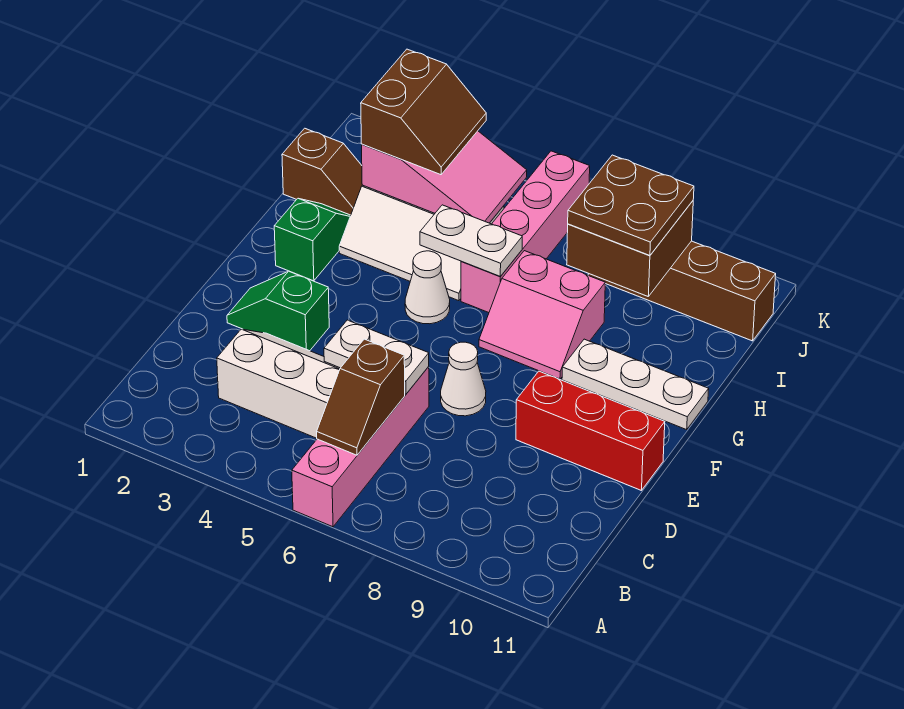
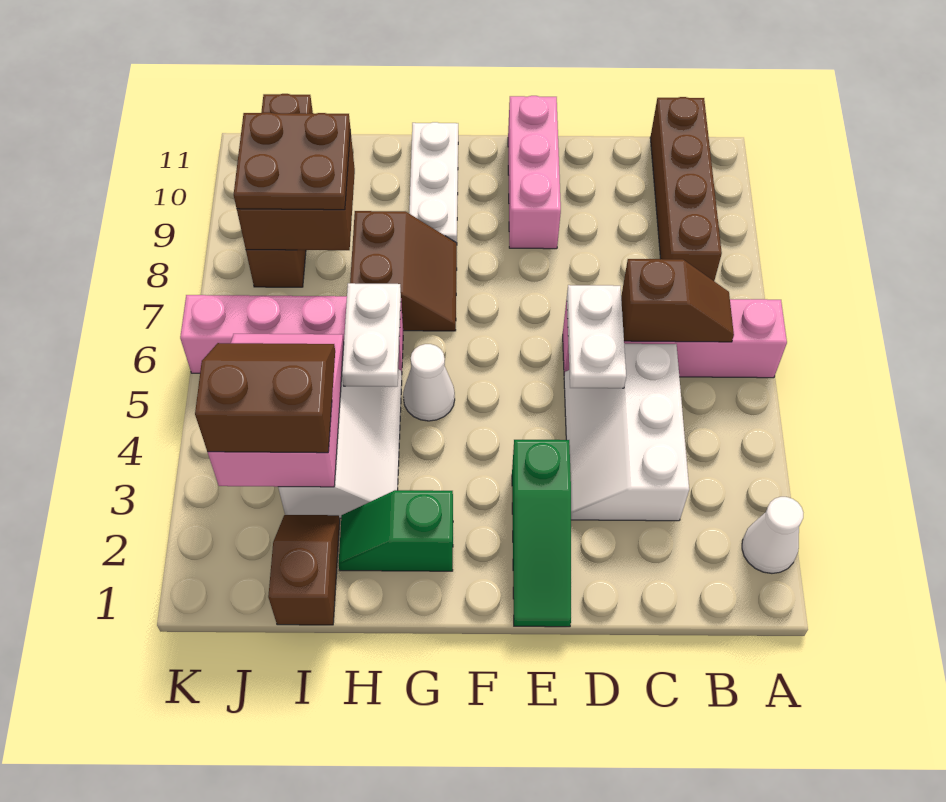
none -> brown brick B8:B11 level 1
green slope E2:E3 level 1 top 3 -> green slope E1:E3 level 1 top 3
white cone E7 level 1 -> white cone A2 level 1
red brick E9:E11 level 1 -> pink brick E9:E11 level 1
pink slope G7:H8 level 1 top H -> brown slope G7:H8 level 1 top H

